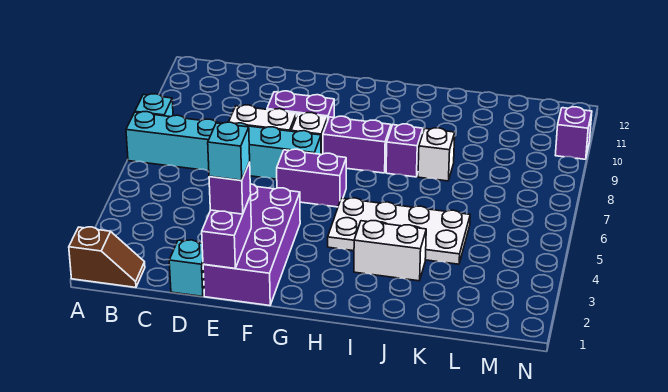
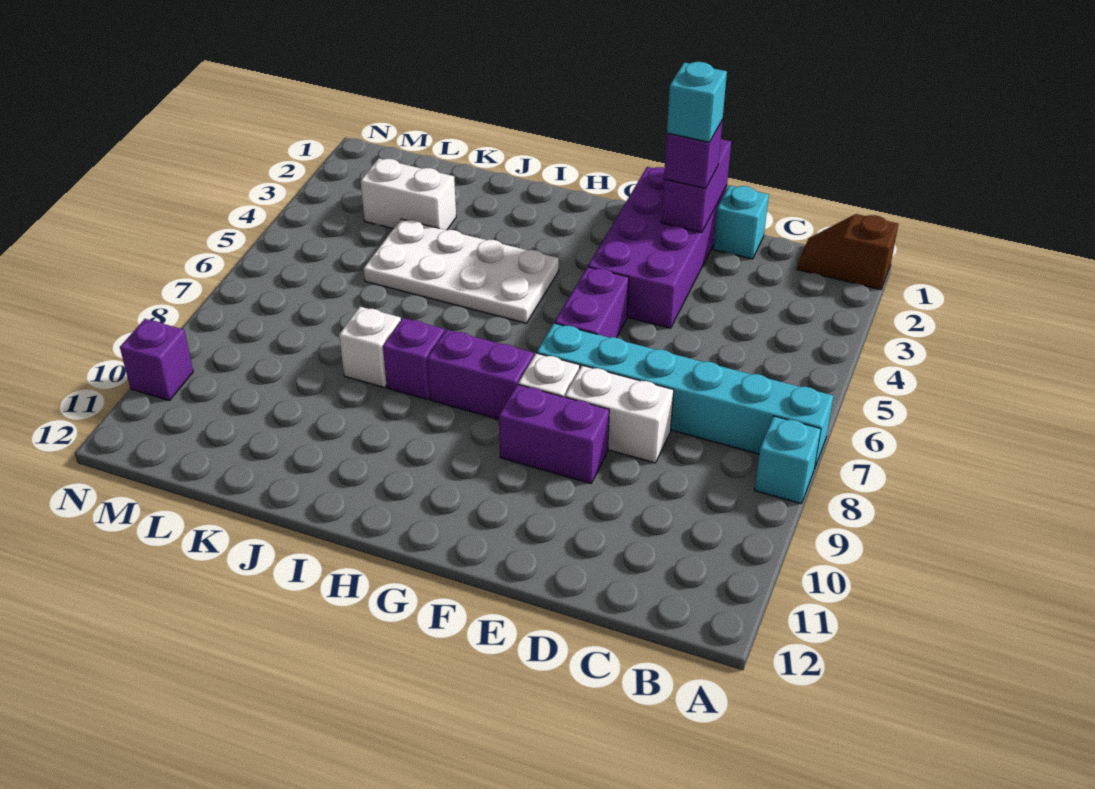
purple brick F6:G6 level 1 -> purple brick F5:F6 level 1
white brick I3:J3 level 1 -> white brick K3:L3 level 1

